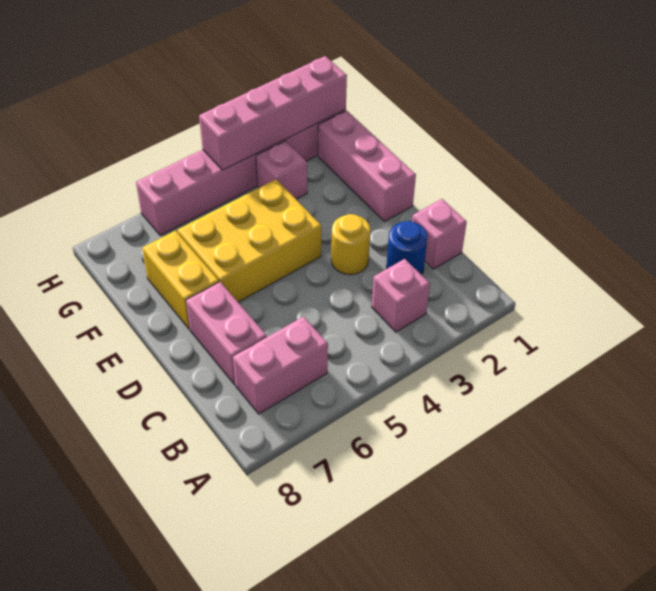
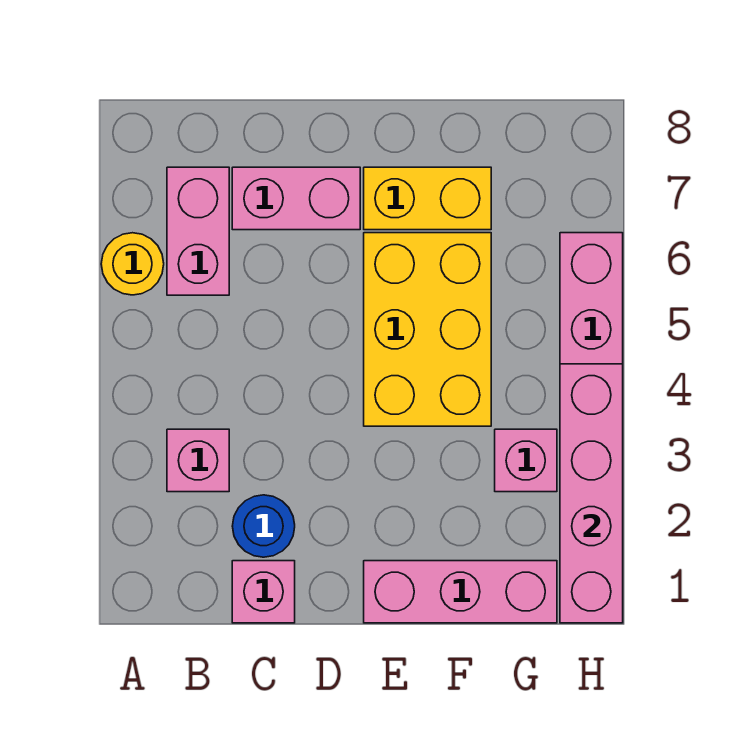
yellow round brick D3 level 1 -> yellow round brick A6 level 1

